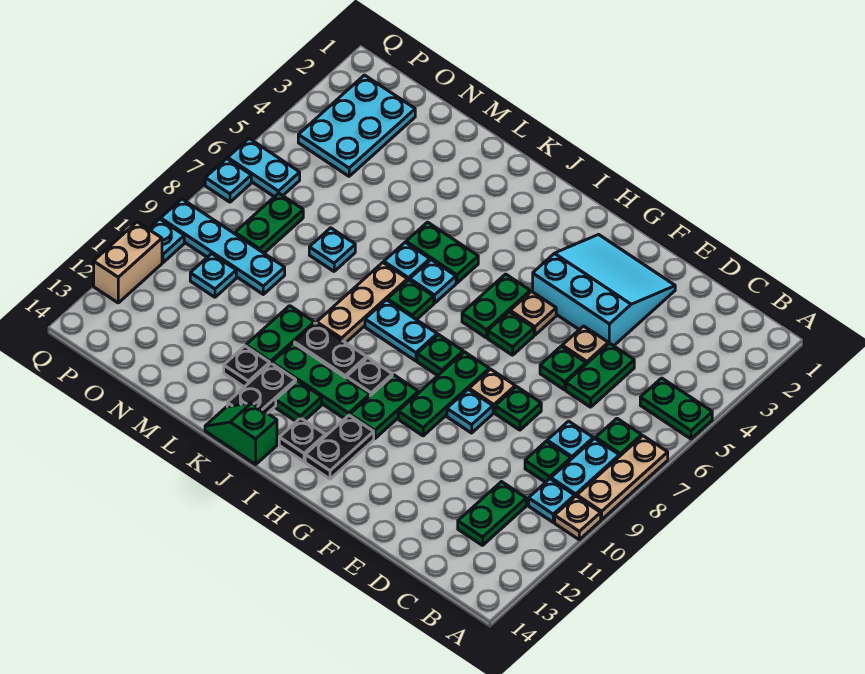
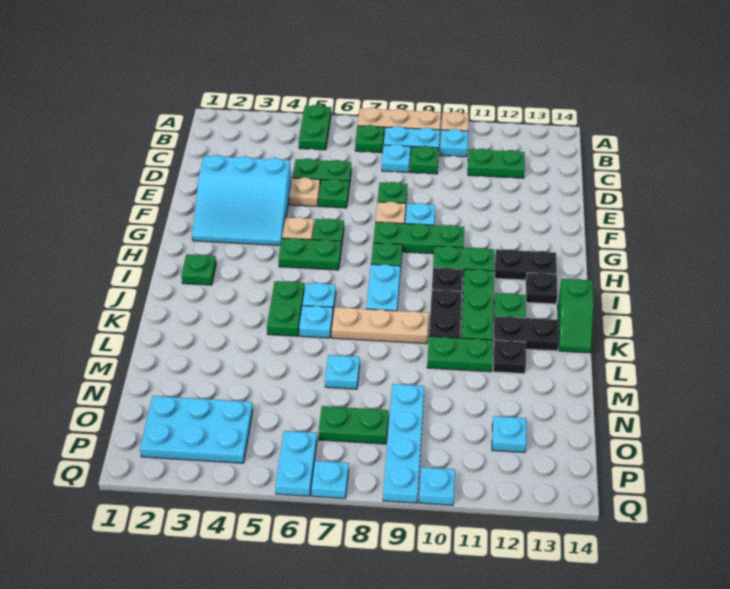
cyan slope E2:G4 level 1 top 4 -> cyan slope E2:G4 level 1 top E
green plate J7 level 1 -> green plate I2 level 1
cyan plate O10 level 1 -> cyan plate O12 level 1
tan brick Q11:Q12 level 1 -> none

